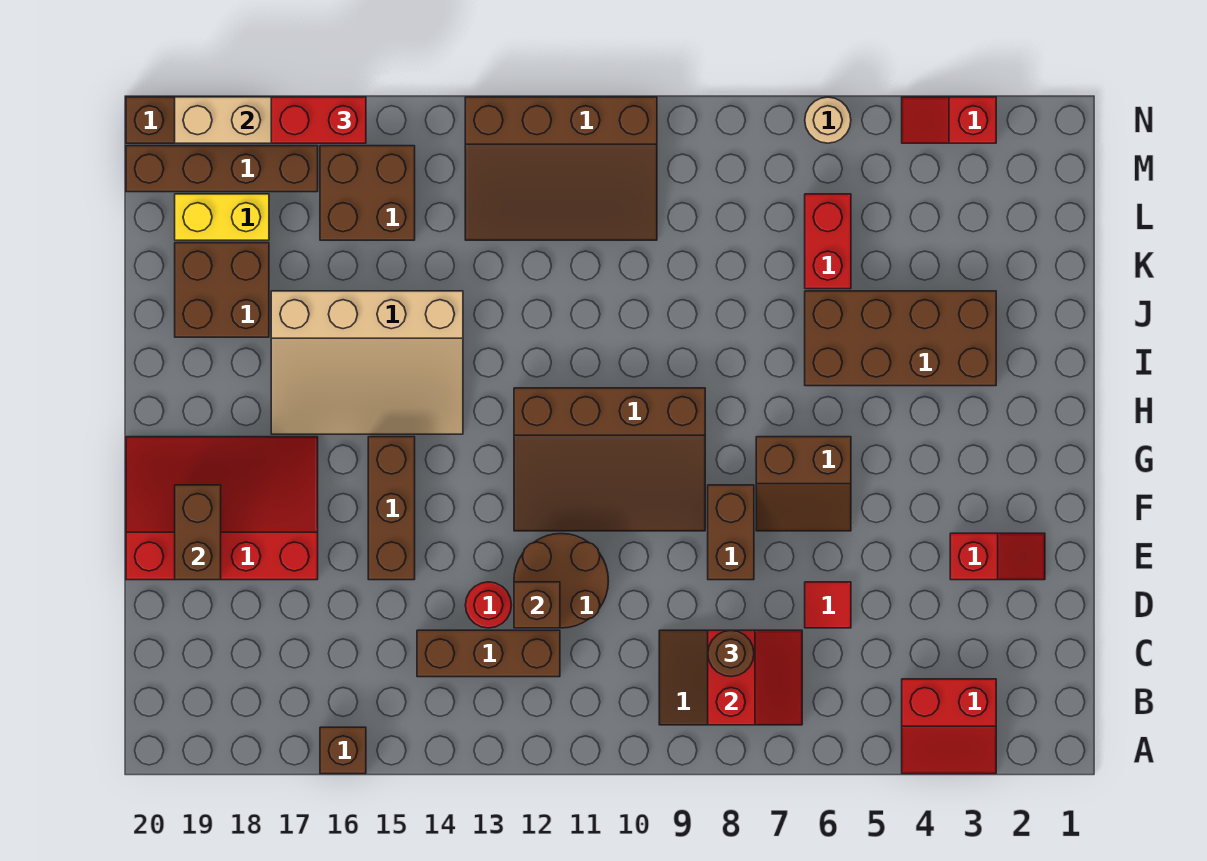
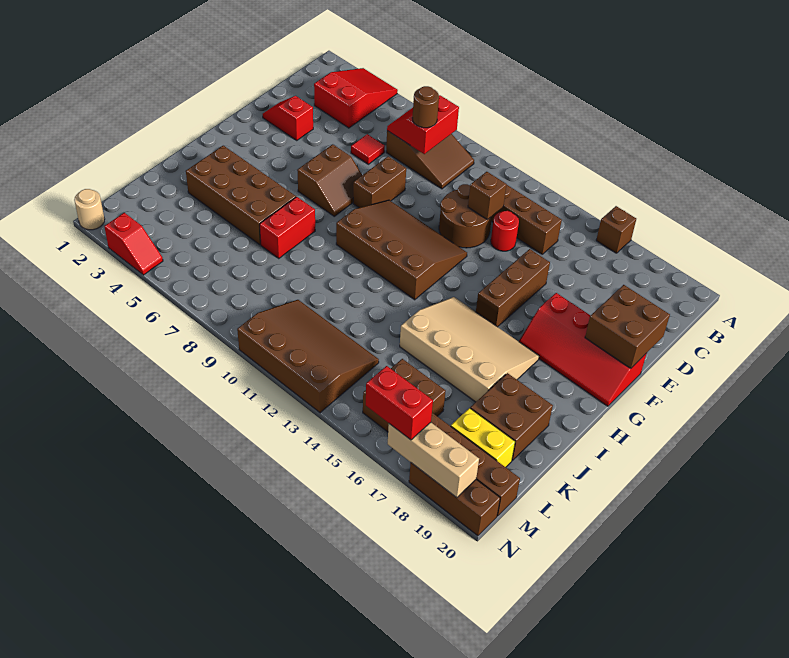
red slope A3:B4 level 1 top B -> red slope A3:C4 level 1 top C
red slope E17:G20 level 1 top E -> red slope F17:G20 level 1 top F
brown brick E19:F19 level 2 -> brown brick E19:F20 level 2
brown slope F6:G7 level 1 top G -> brown slope F6:G7 level 1 top 6
red brick K6:L6 level 1 -> red brick I7:J7 level 1
tan round brick N6 level 1 -> tan round brick N1 level 1

